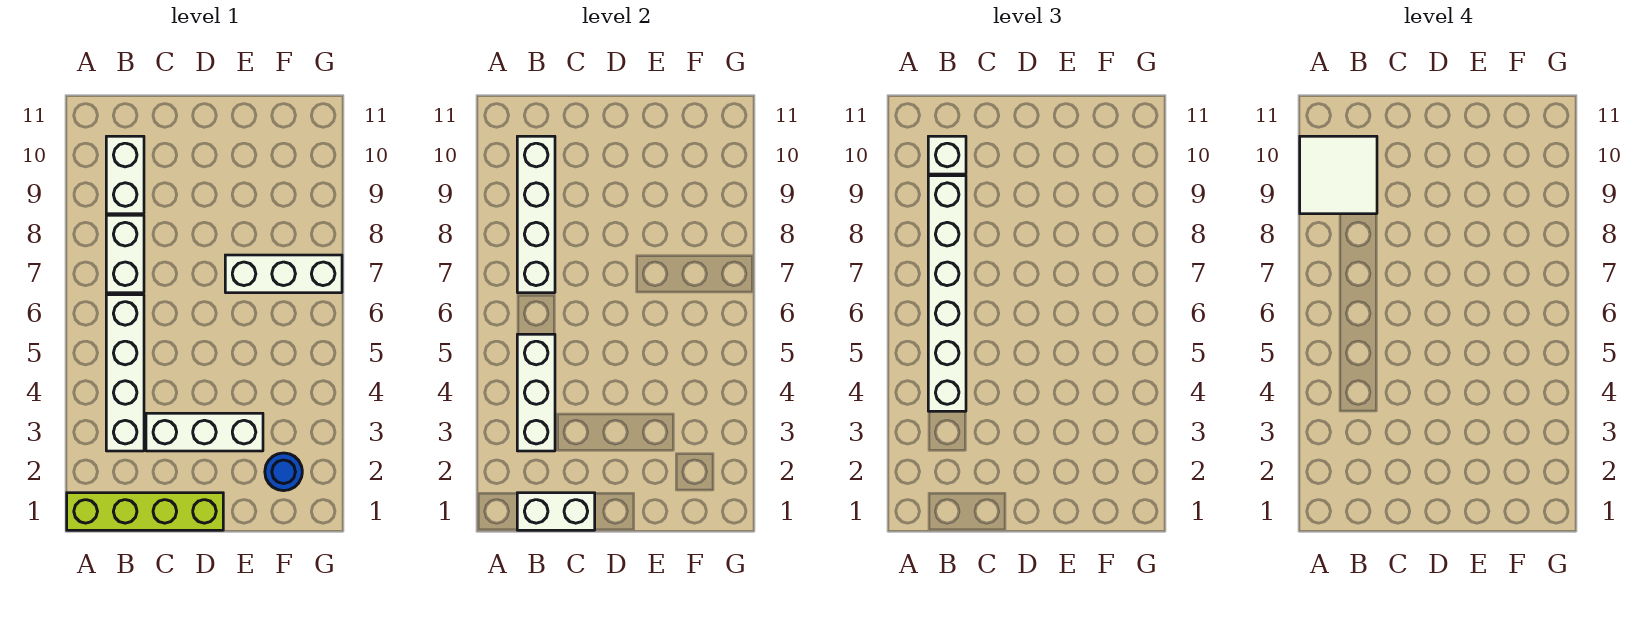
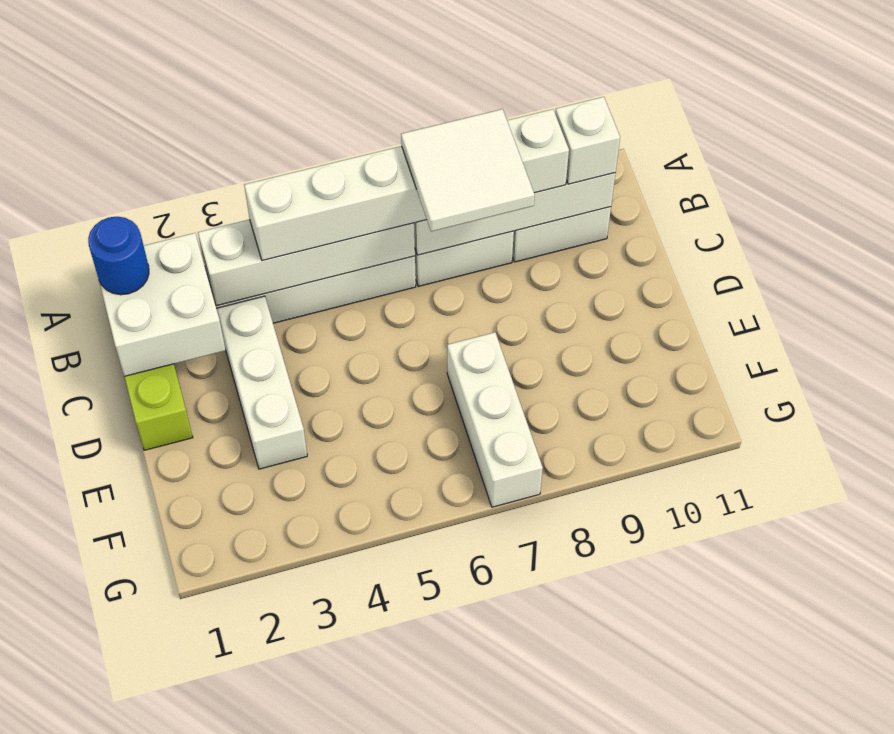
white tile A9:B10 level 4 -> white tile B7:C8 level 4
white brick B1:C1 level 2 -> white brick B1:C2 level 2
white brick B3:B5 level 2 -> white brick B3:B6 level 2
blue round brick F2 level 1 -> blue round brick B1 level 3

